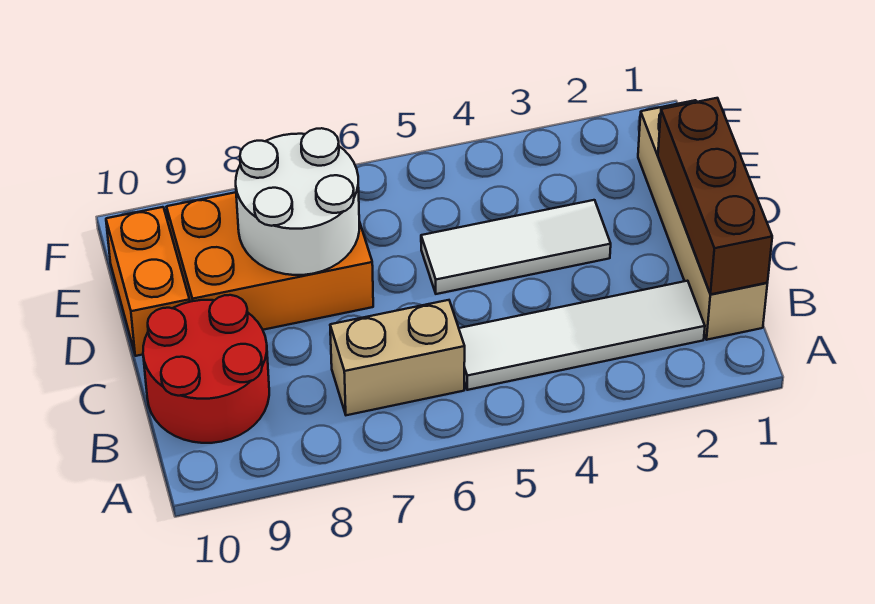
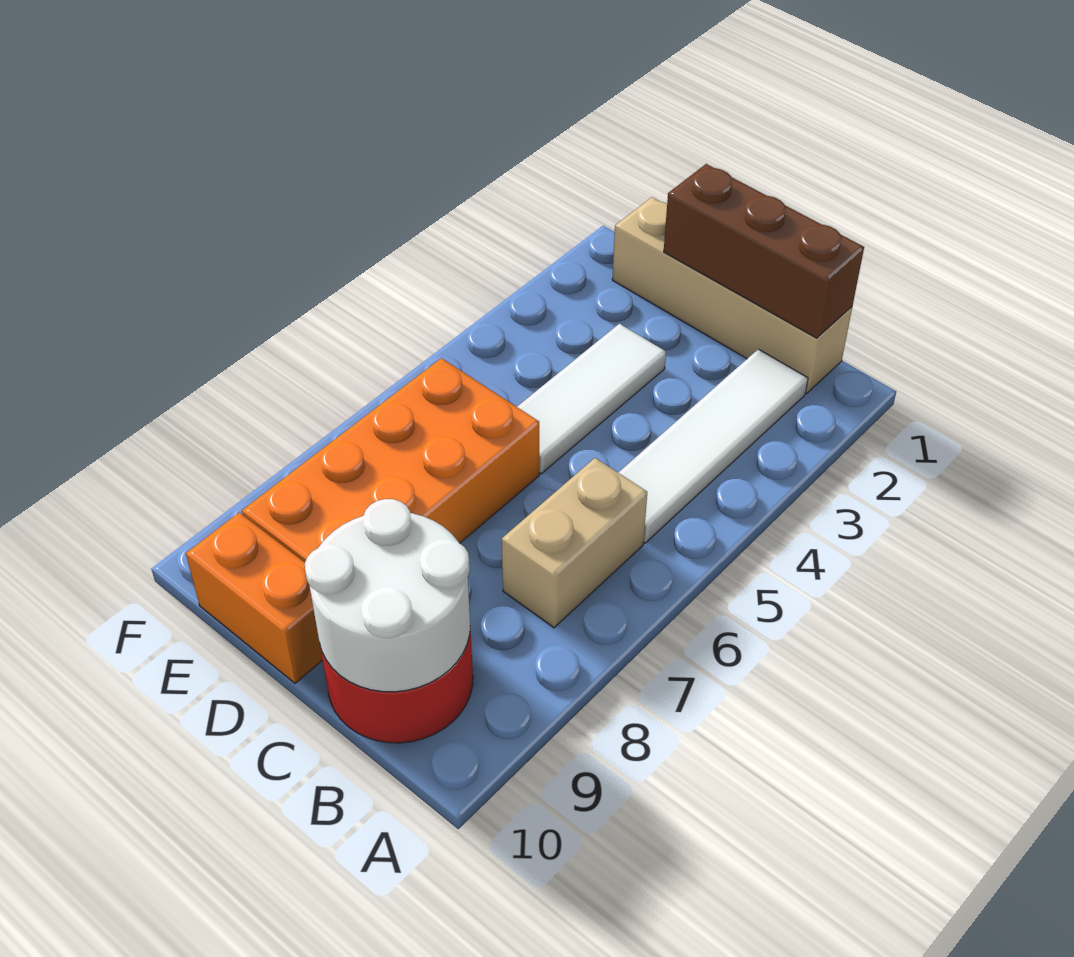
orange brick D7:E9 level 1 -> orange brick D6:E9 level 1
white round brick D7:E8 level 2 -> white round brick B9:C10 level 2

